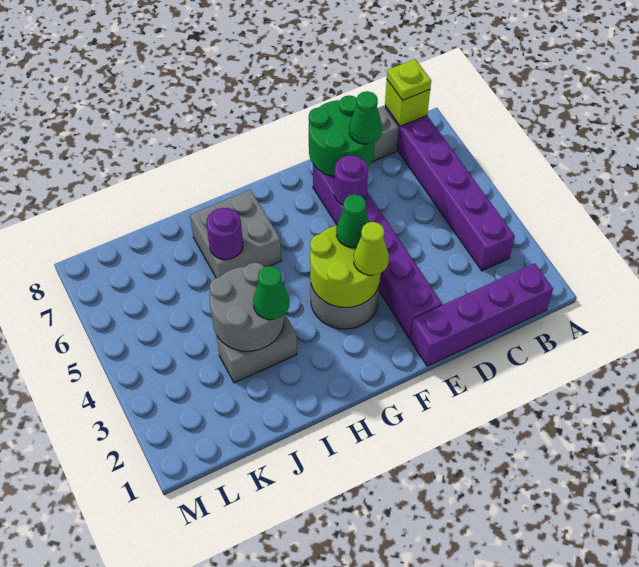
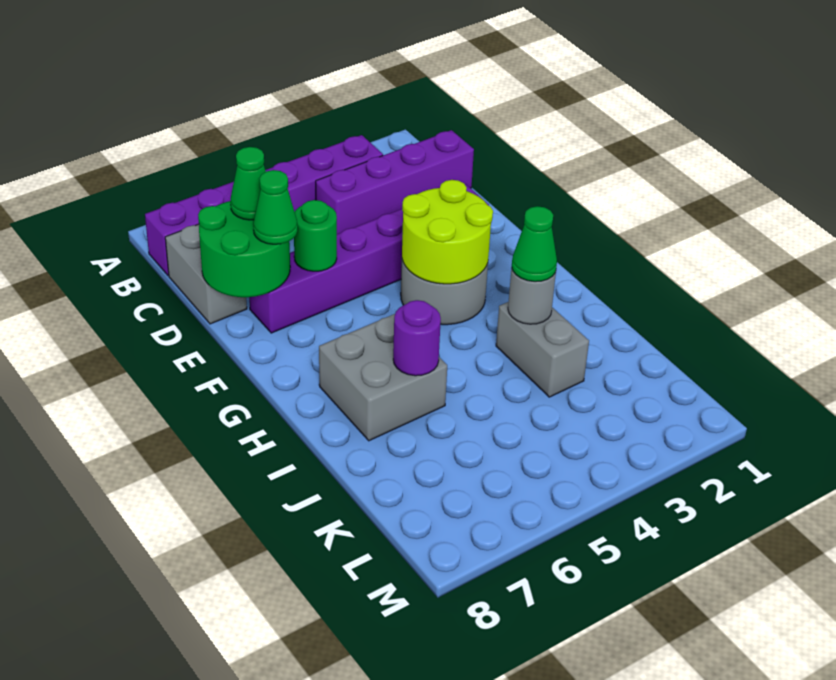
purple brick B1:E1 level 1 -> purple brick C1:C4 level 1
lime brick B8 level 2 -> none
lime plate B8 level 3 -> none
purple round brick E6 level 2 -> green round brick E6 level 2
lime cone F3 level 3 -> none
green cone F4 level 3 -> green cone E7 level 3
grey round brick I3:J4 level 2 -> grey round brick I3 level 2

